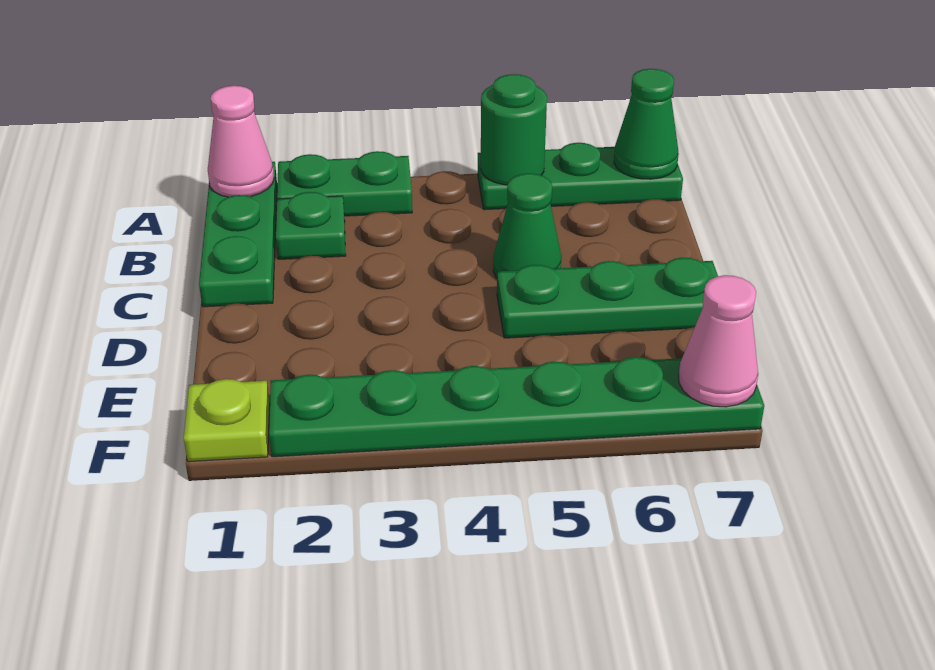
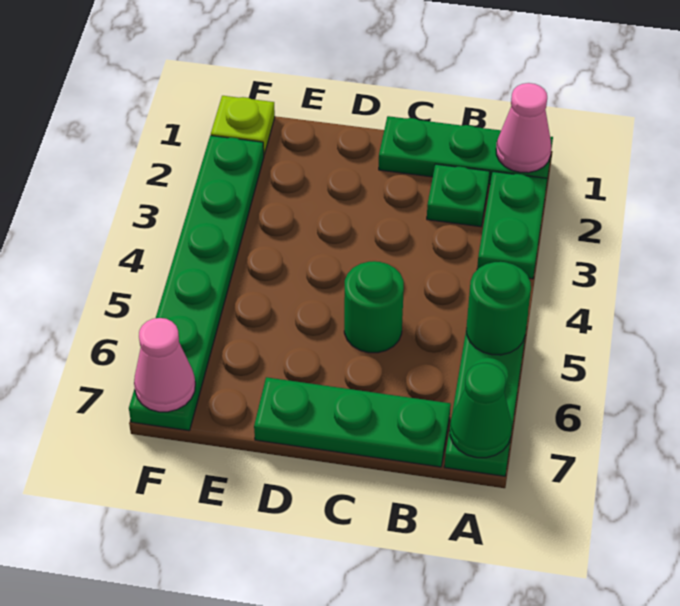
green cone C5 level 1 -> green round brick C5 level 1
green plate D5:D7 level 1 -> green plate B7:D7 level 1

